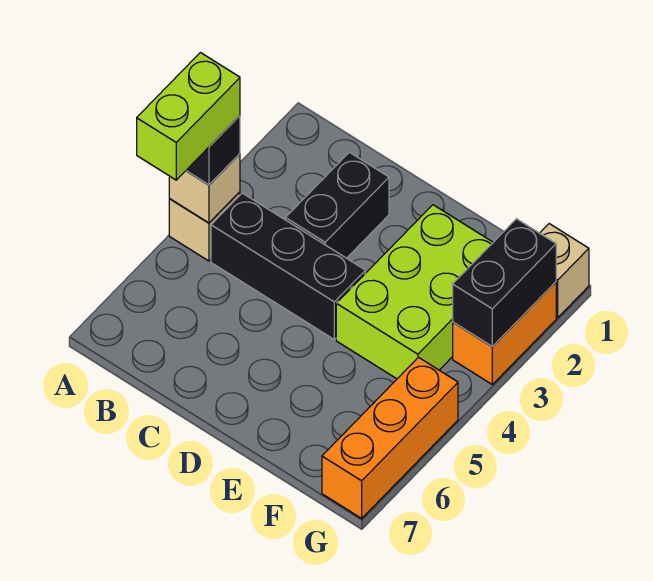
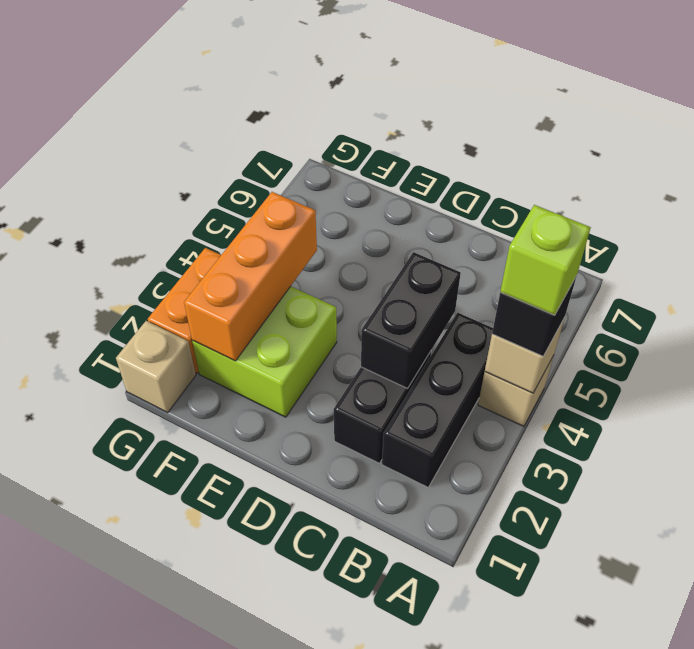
lime brick A4:A5 level 4 -> lime brick A4 level 4
black brick B4:D4 level 1 -> black brick B2:B4 level 1
lime brick E2:F4 level 1 -> lime brick E2:F3 level 1
black brick G2:G3 level 2 -> black brick C3:C4 level 2
orange brick G5:G7 level 1 -> orange brick F2:F4 level 2

